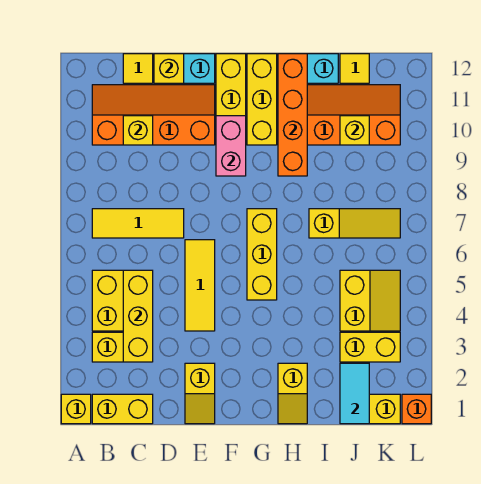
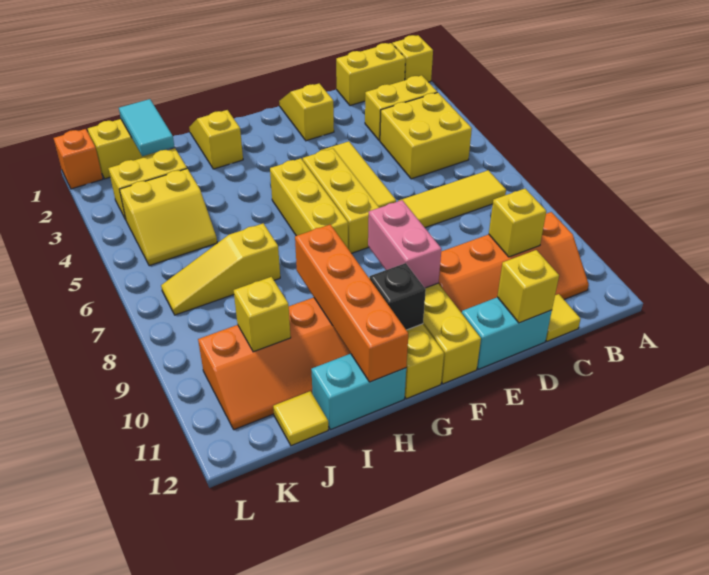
yellow brick C3:C5 level 2 -> yellow brick F5:F7 level 1
none -> black brick G11 level 2
yellow slope J4:K5 level 1 top J -> yellow slope J4:K5 level 1 top 4

